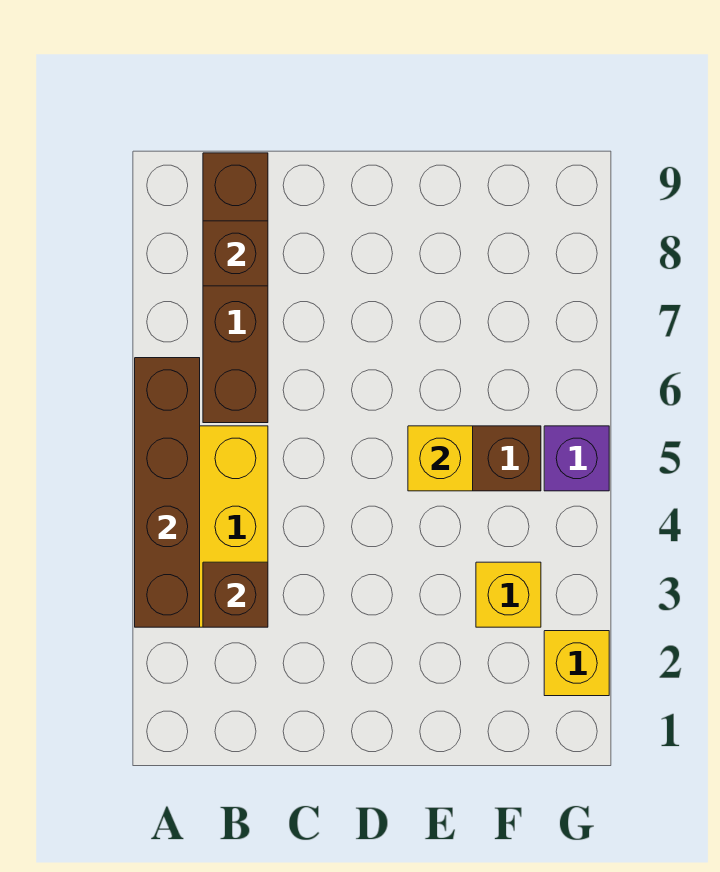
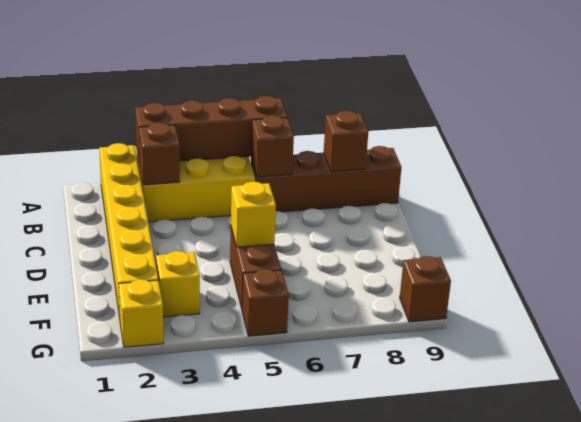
none -> yellow brick A2:F2 level 1
none -> brown brick B6 level 2
purple brick G5 level 1 -> brown brick G5 level 1
none -> brown brick G9 level 1

